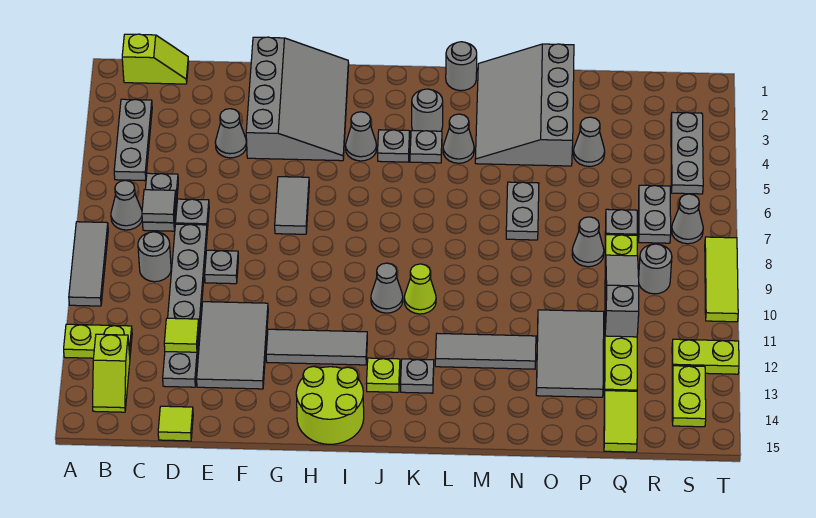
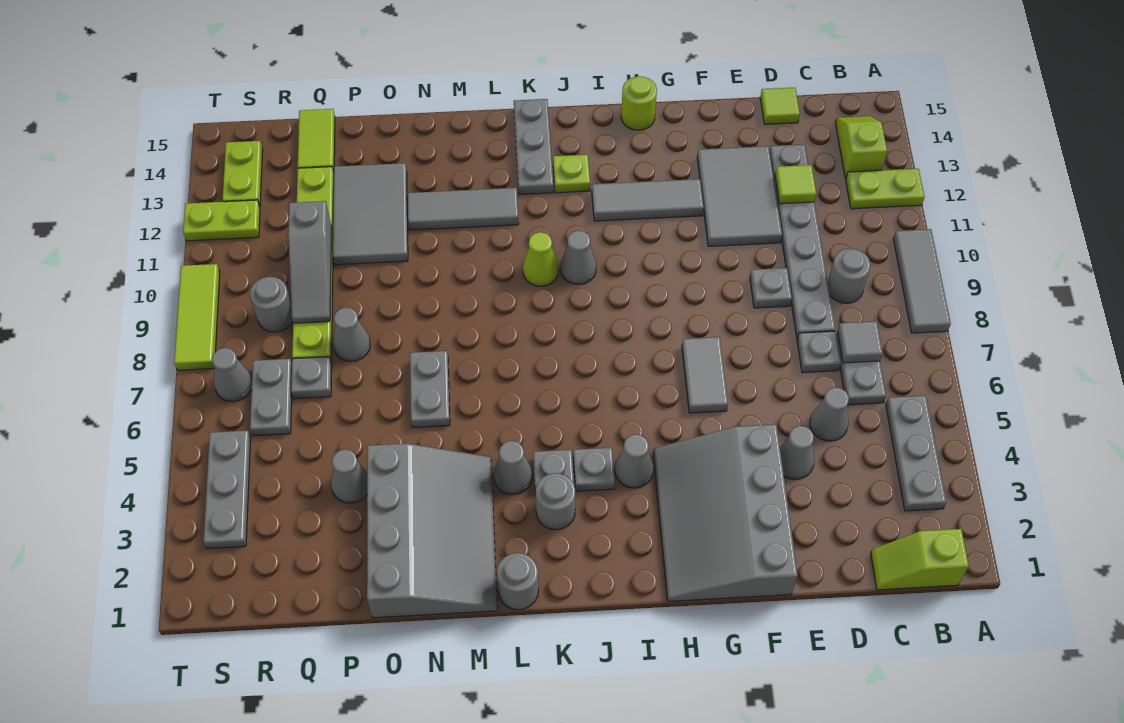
grey cone B7 level 1 -> grey cone D5 level 1
lime round brick H14:I15 level 1 -> lime round brick H15 level 1
grey plate K13 level 1 -> grey plate K13:K15 level 1

